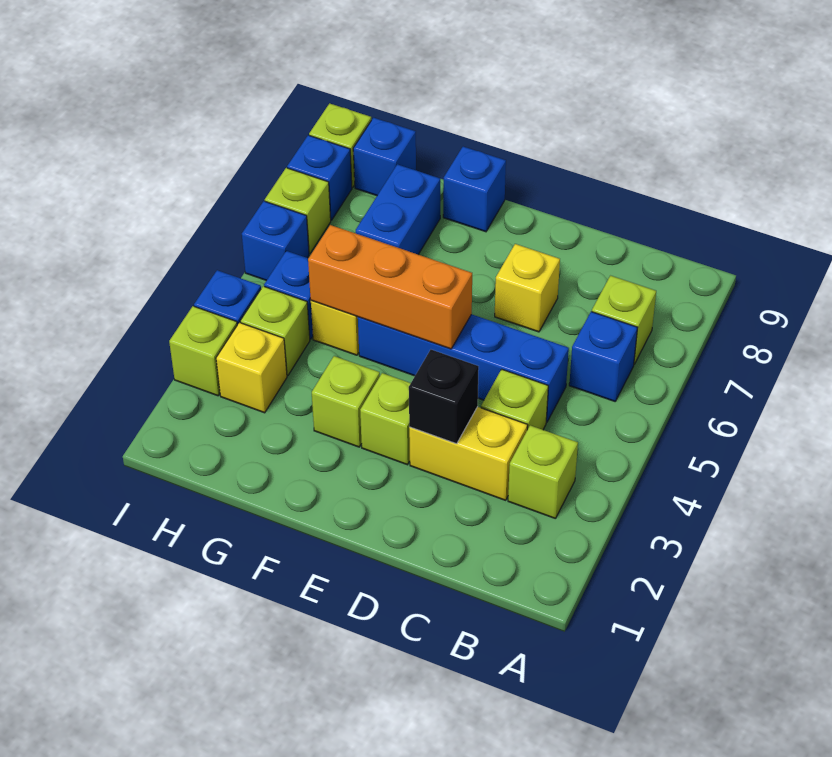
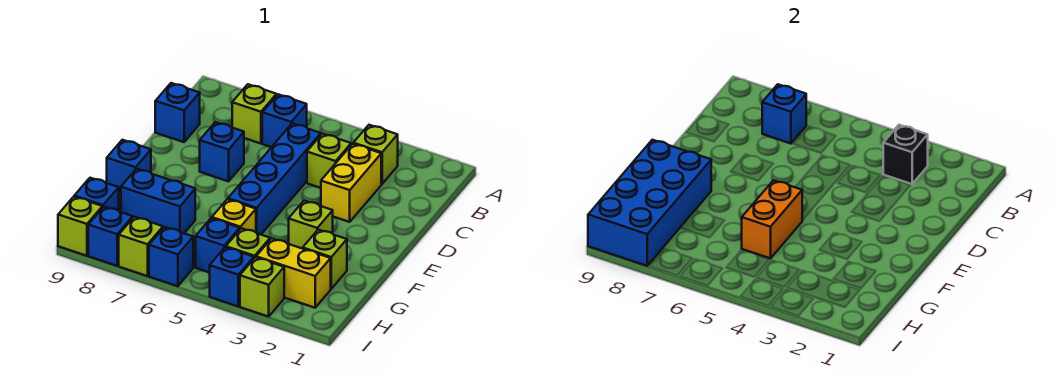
none -> blue brick B7 level 2
none -> blue brick C9 level 1
black brick D3 level 2 -> black brick B3 level 2
yellow brick D7 level 1 -> blue brick D7 level 1
lime brick E3 level 1 -> lime brick G2 level 1
orange brick E5:G5 level 2 -> orange brick F5:G5 level 2
none -> blue brick F8:I9 level 2
yellow brick H3 level 1 -> yellow brick H2:H3 level 1

